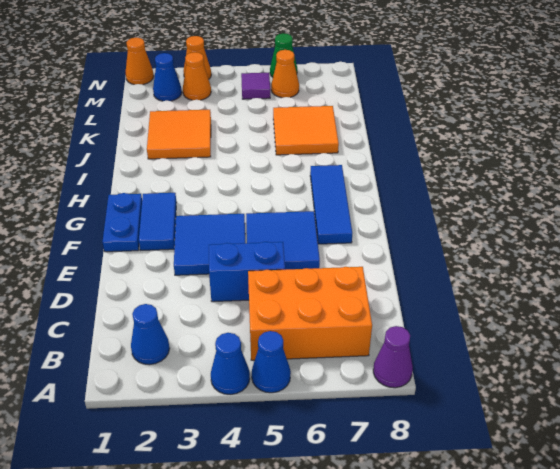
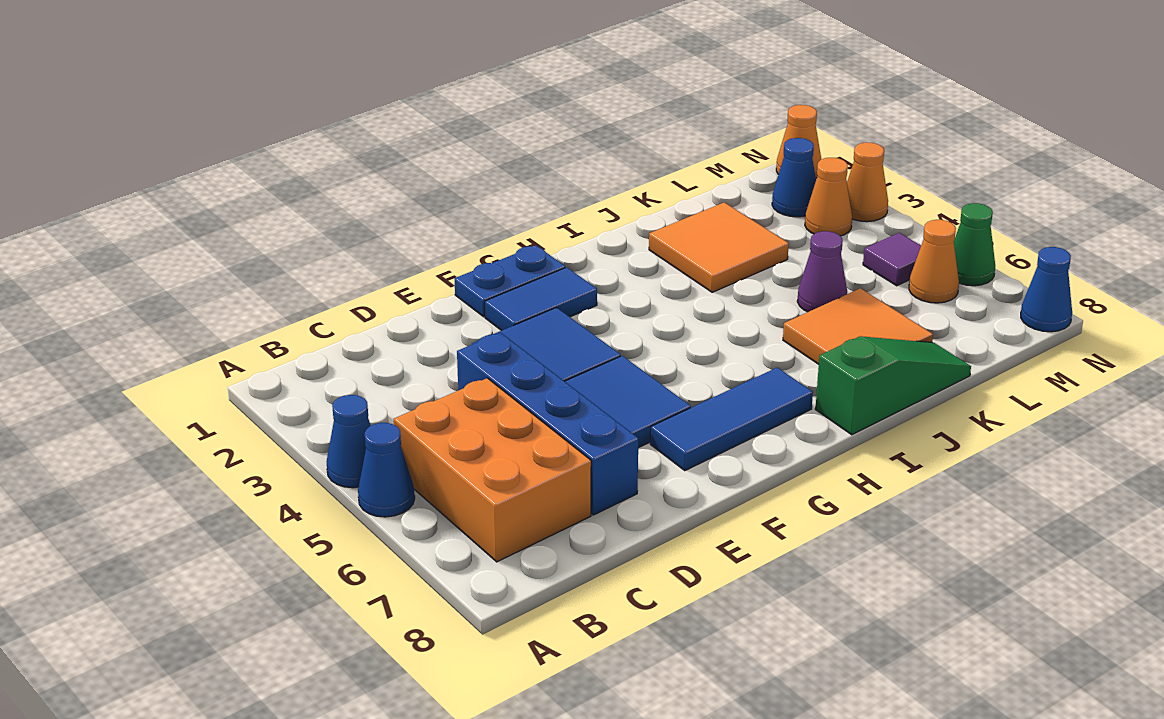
purple cone A8 level 1 -> purple cone K5 level 1
blue cone B2 level 1 -> blue cone N8 level 1
blue brick D4:D5 level 1 -> blue brick D4:D7 level 1
none -> green slope I8:K8 level 1 top I

